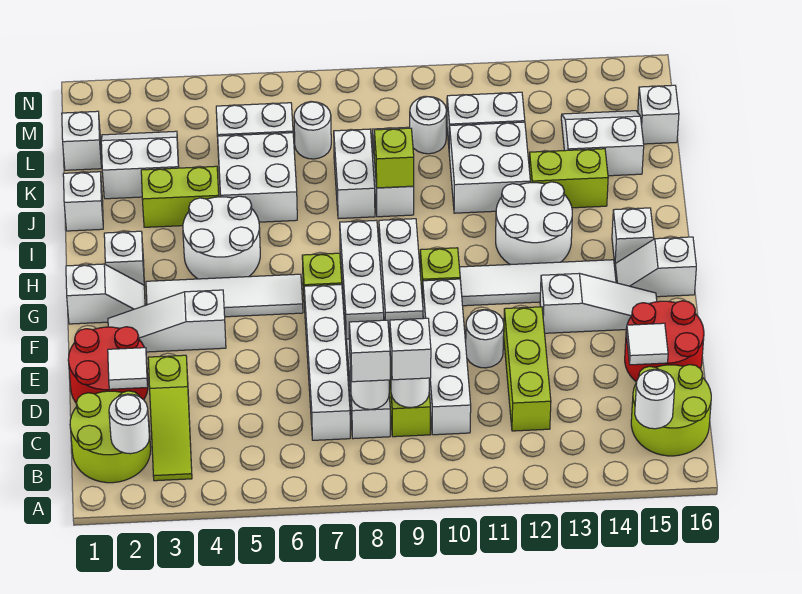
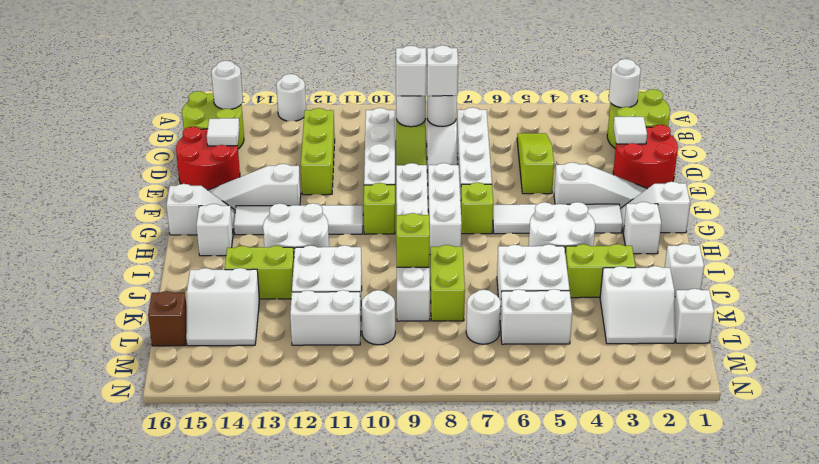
lime slope B3:D3 level 1 top D -> lime slope C5:E5 level 1 top E
white round brick E11 level 1 -> white round brick A13 level 1
white brick J8:K8 level 1 -> lime brick J8:K8 level 1
white brick L16 level 1 -> brown brick L16 level 1

